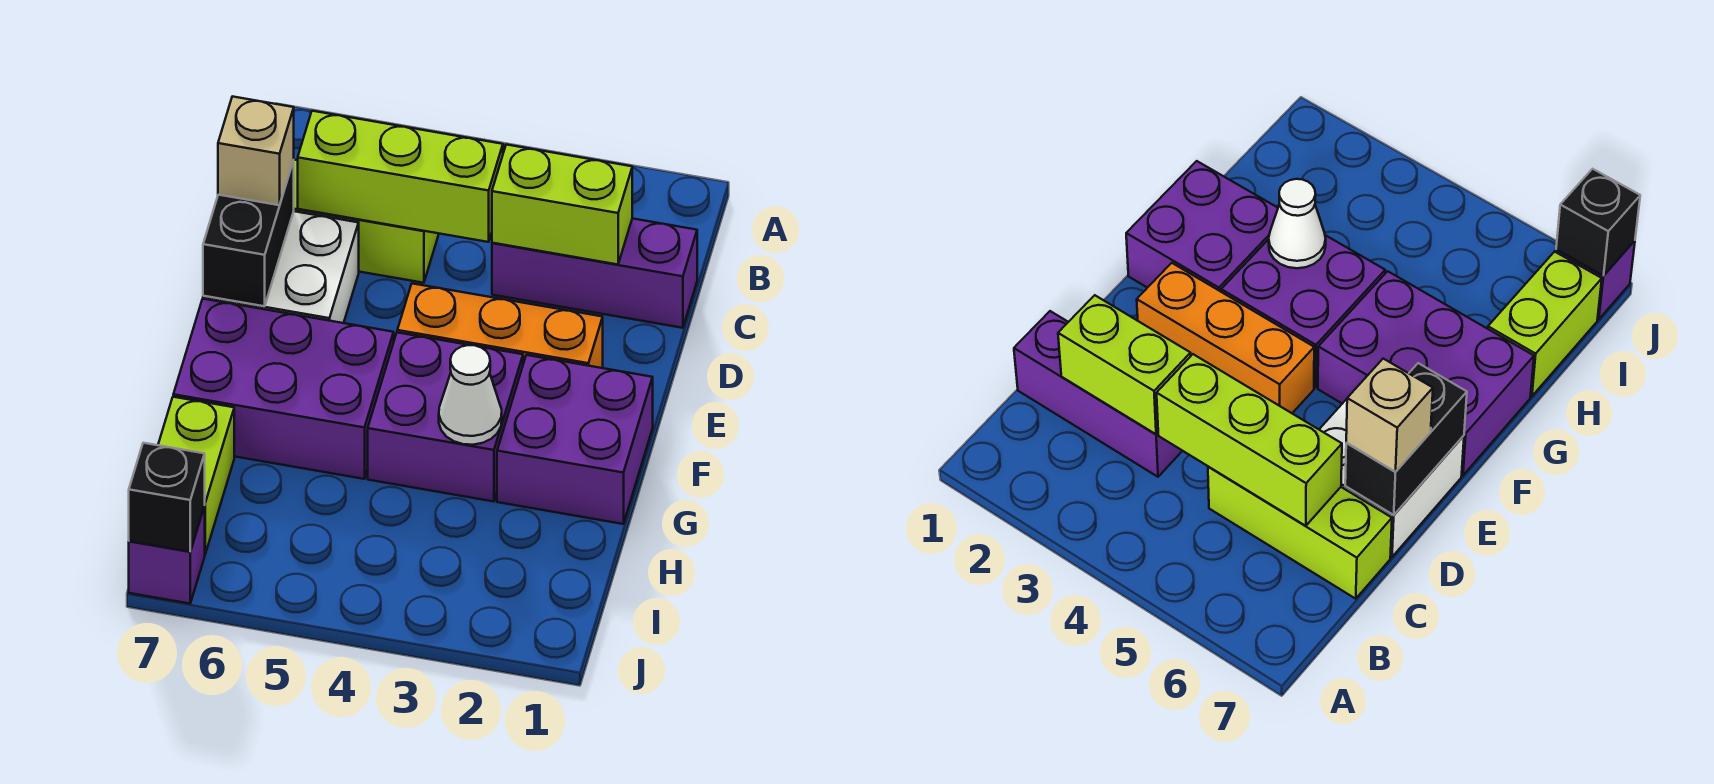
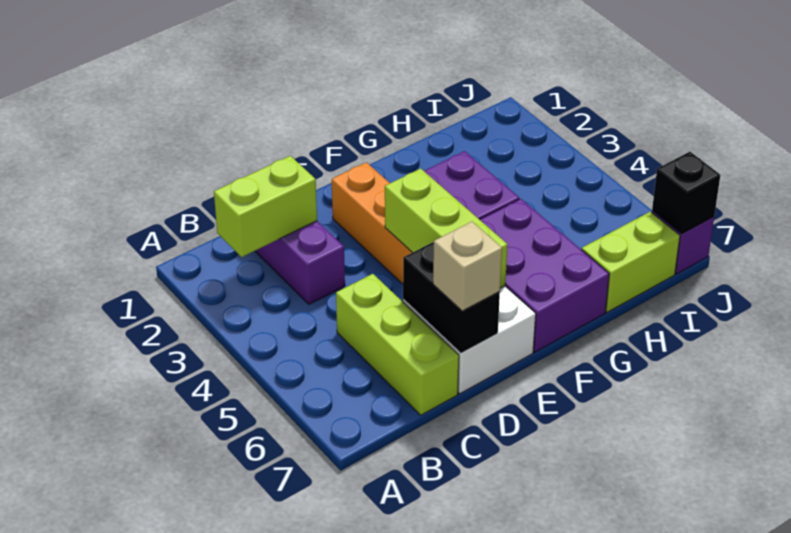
lime brick C2:C3 level 2 -> lime brick B2:C2 level 2
lime brick C4:C6 level 2 -> lime brick E4:E6 level 2
black brick D7:E7 level 2 -> black brick D6:D7 level 2
purple brick F1:G2 level 1 -> none
white cone G3 level 2 -> none

